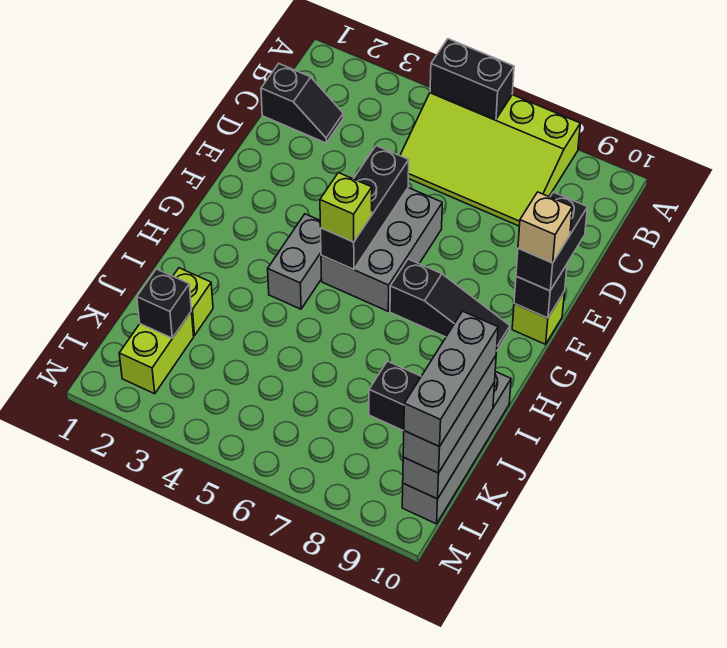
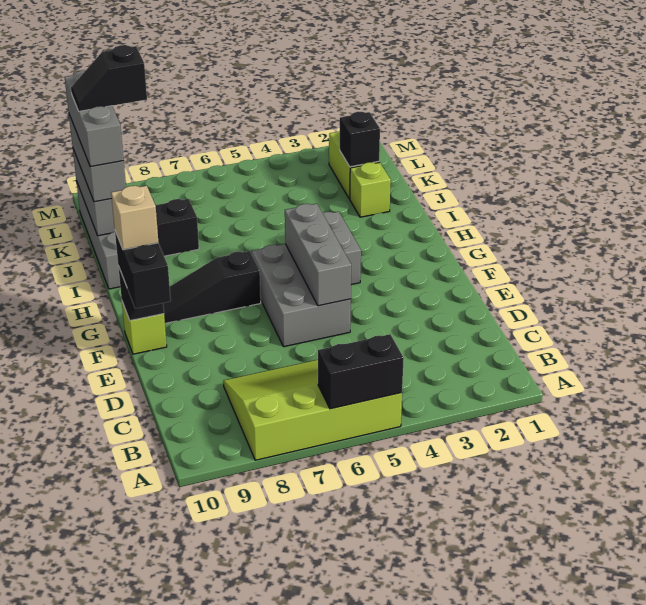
black slope C1:C2 level 1 top 1 -> black slope K9:K10 level 5 top 9
black brick E5:G5 level 2 -> grey brick E5:G5 level 2
lime brick G5 level 3 -> none

